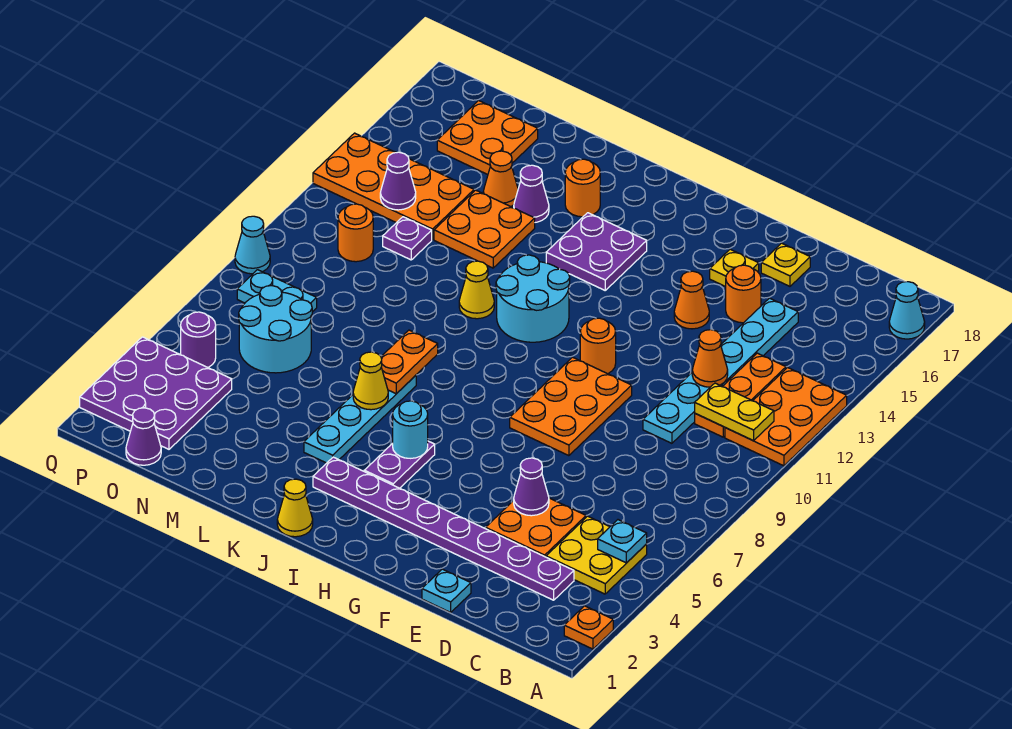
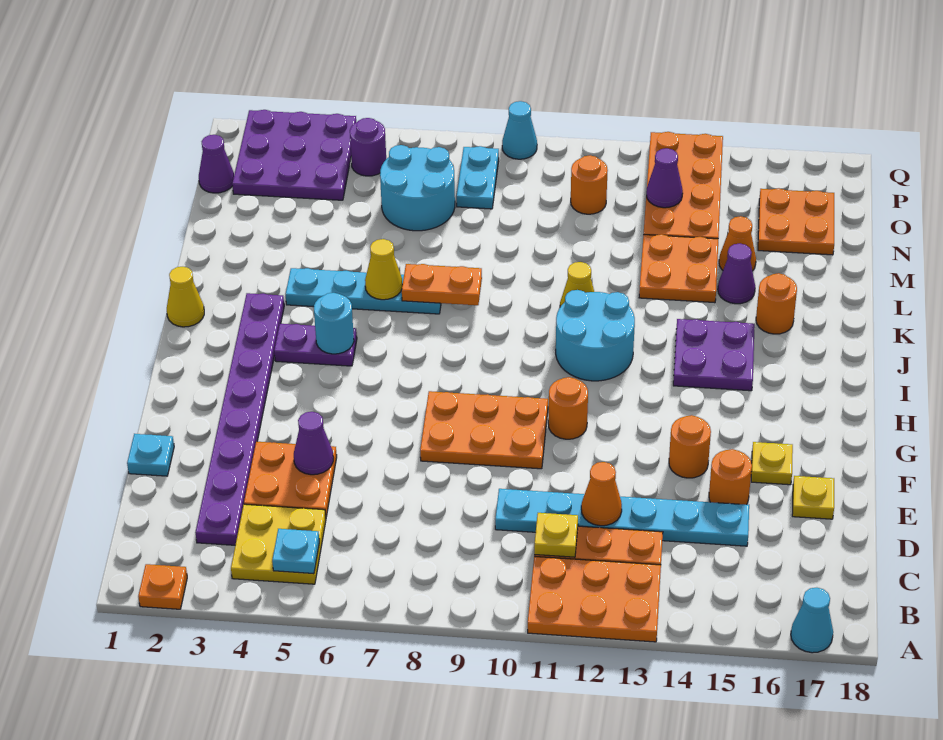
yellow plate B11:C11 level 2 -> yellow plate C11 level 2
orange cone F14 level 1 -> orange round brick F14 level 1
purple plate N12 level 1 -> none

